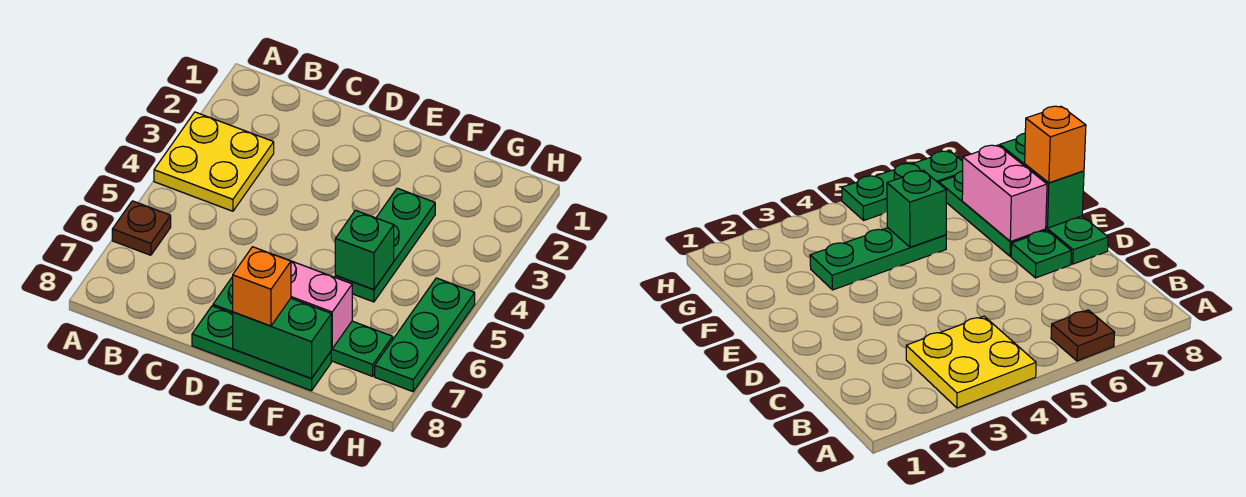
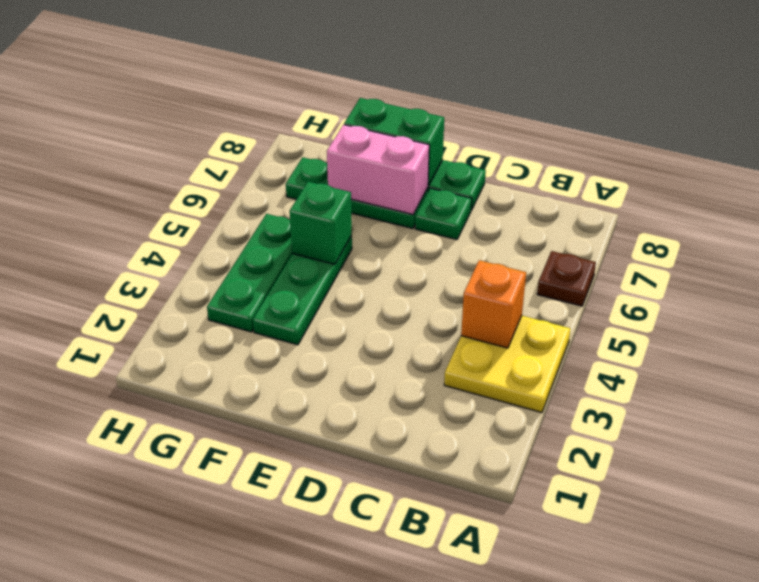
orange brick E8 level 3 -> orange brick B4 level 2
green plate H5:H7 level 1 -> green plate G3:G5 level 1

